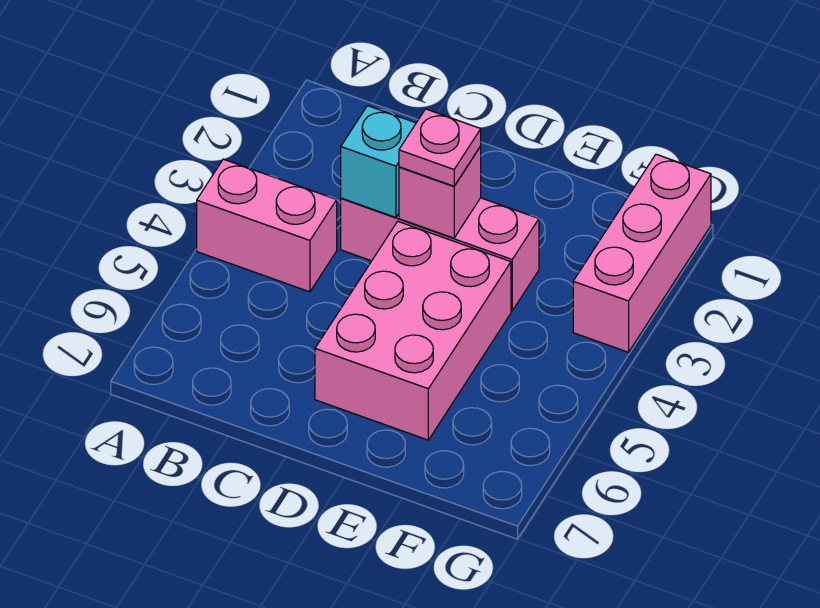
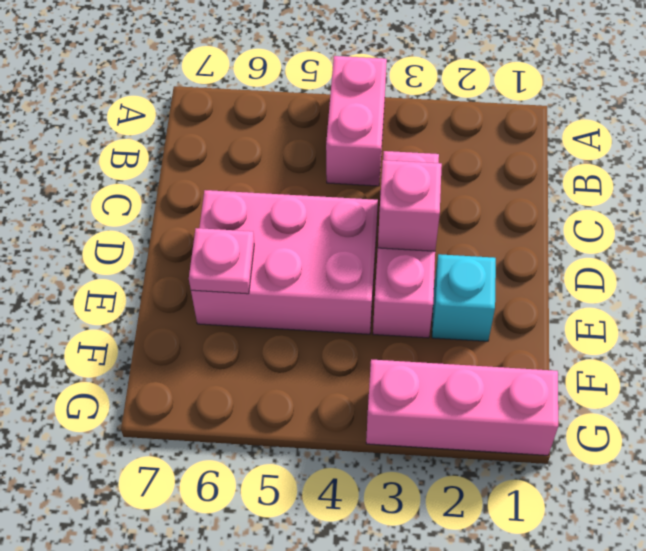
cyan brick C3 level 2 -> cyan brick E2 level 1
pink plate D3 level 3 -> pink plate E6 level 2

